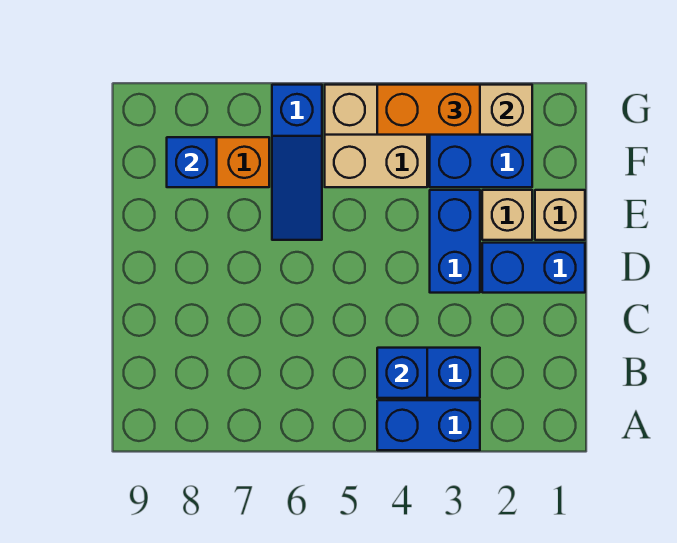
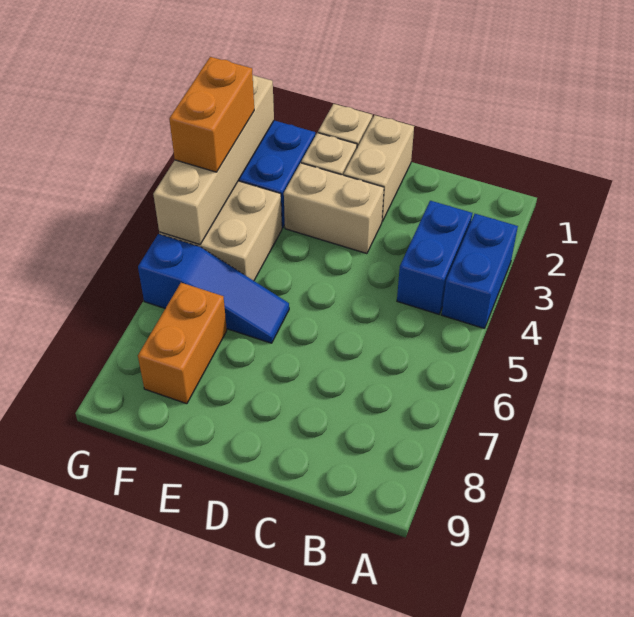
blue brick B4 level 2 -> none
blue brick D1:D2 level 1 -> tan brick D1:D2 level 1
blue brick D3:E3 level 1 -> tan brick D3:E3 level 1
blue brick F8 level 2 -> none

